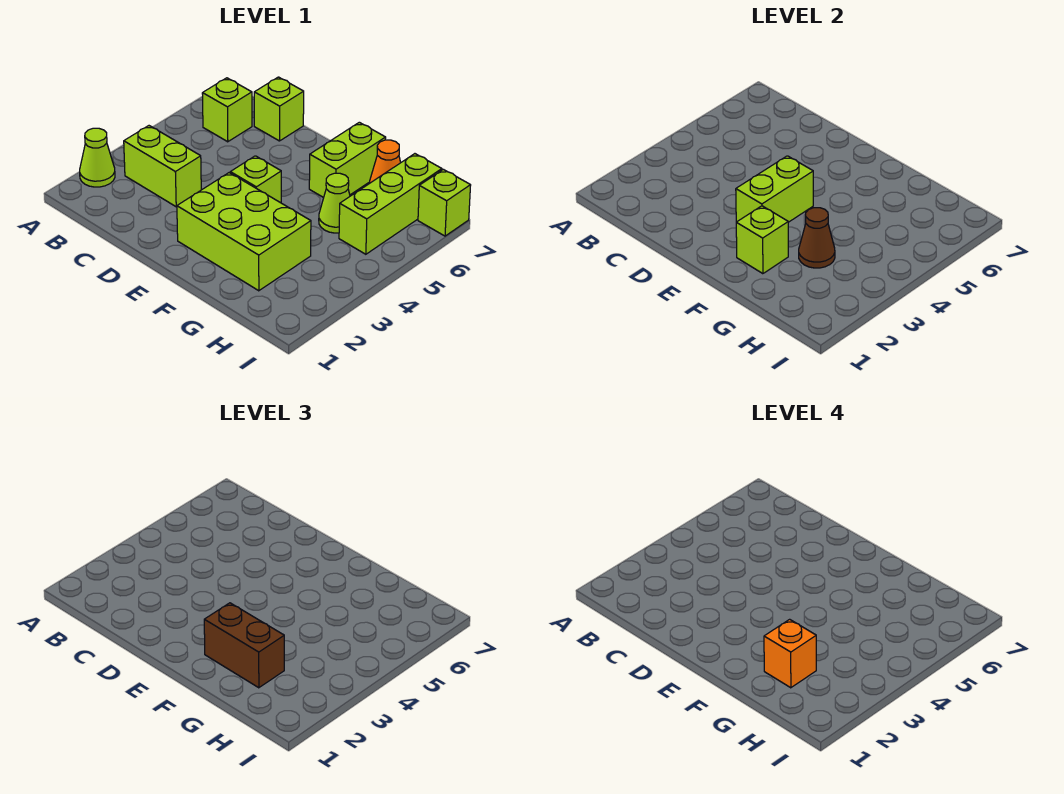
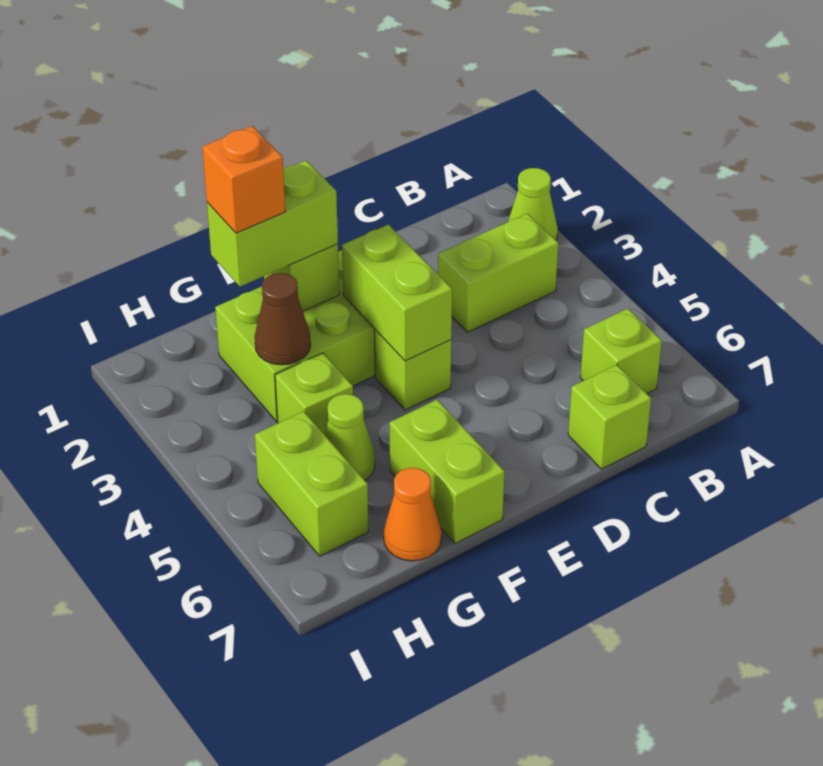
brown brick F2:G2 level 3 -> lime brick F2:G2 level 3
lime brick H5:H7 level 1 -> lime brick H5:H6 level 1
lime brick I7 level 1 -> lime brick G4 level 1

